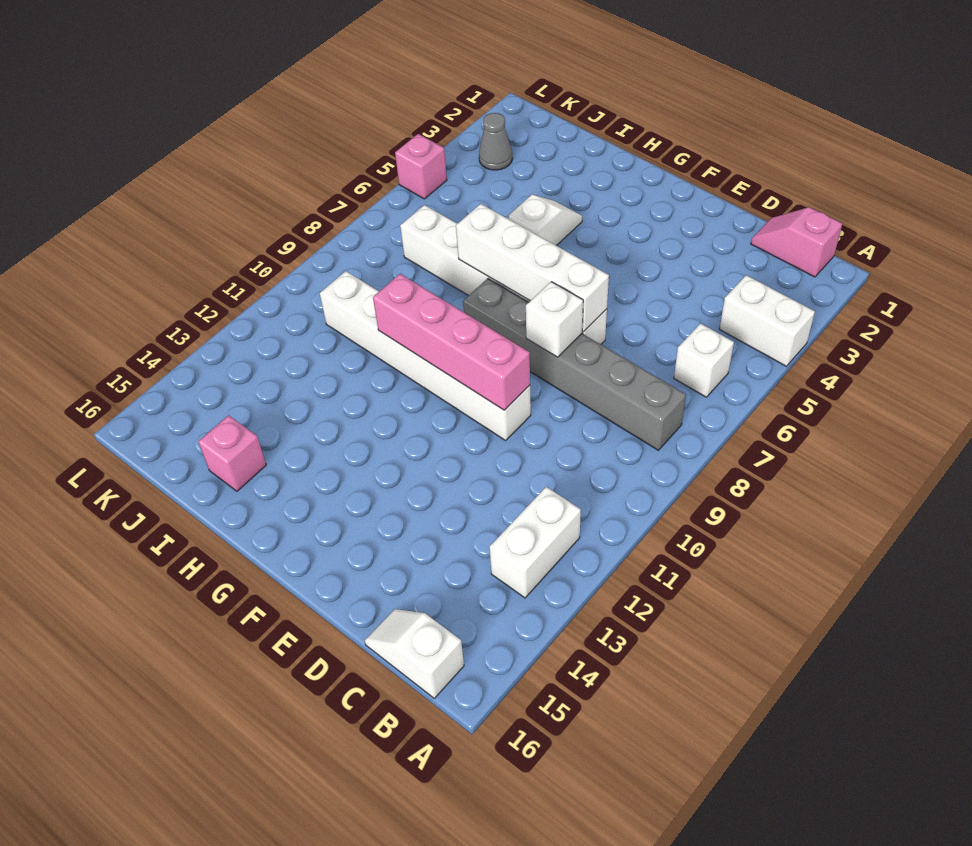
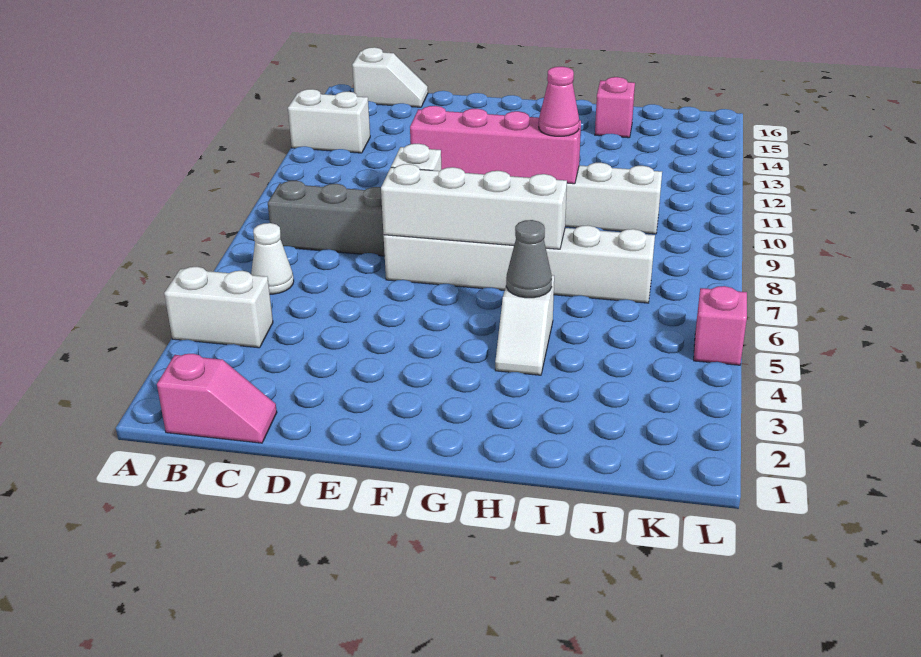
white brick B6 level 1 -> white cone B6 level 1
white brick B12:B13 level 1 -> white brick A13:B13 level 1
none -> pink cone H10 level 3
grey cone K3 level 1 -> grey cone H5 level 2

